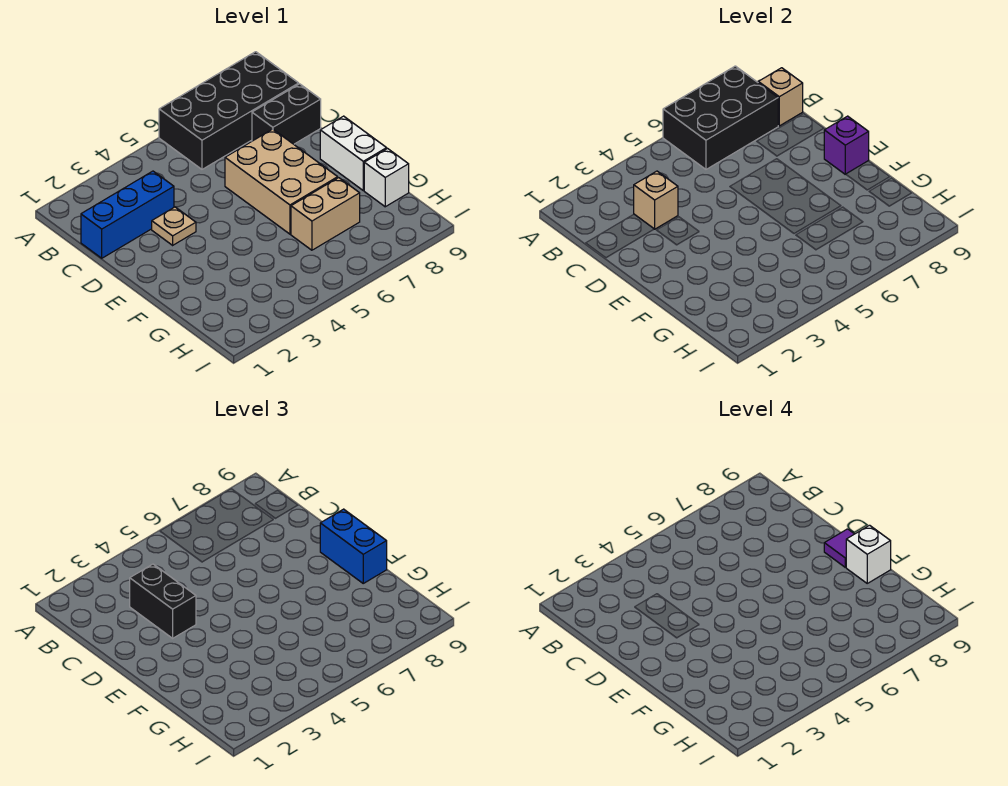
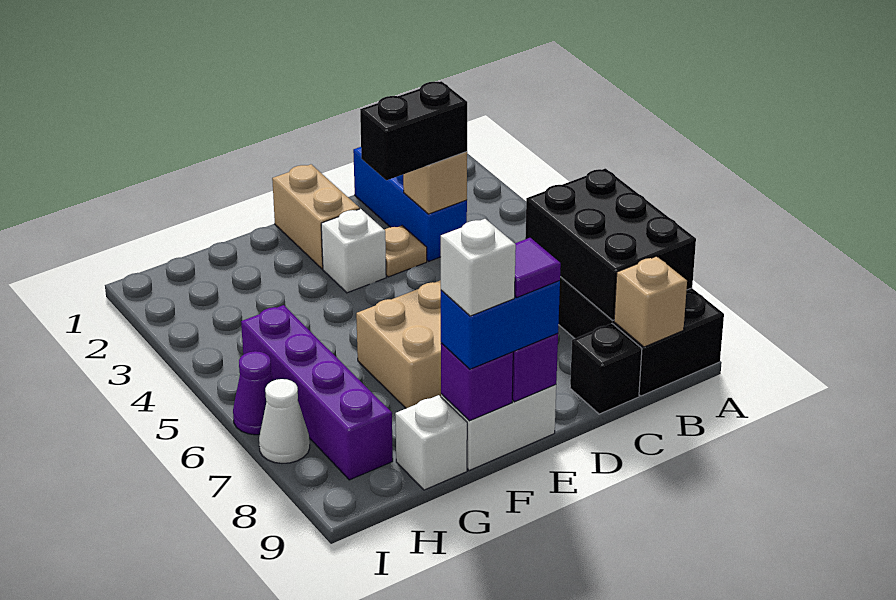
black brick C8:C9 level 1 -> black brick C9 level 1
none -> white brick E3 level 1
none -> purple brick F9 level 2
tan brick G6:G7 level 1 -> tan brick E1:E2 level 1
none -> purple brick H5:H8 level 1
none -> purple cone I6 level 1
none -> white cone I7 level 1

